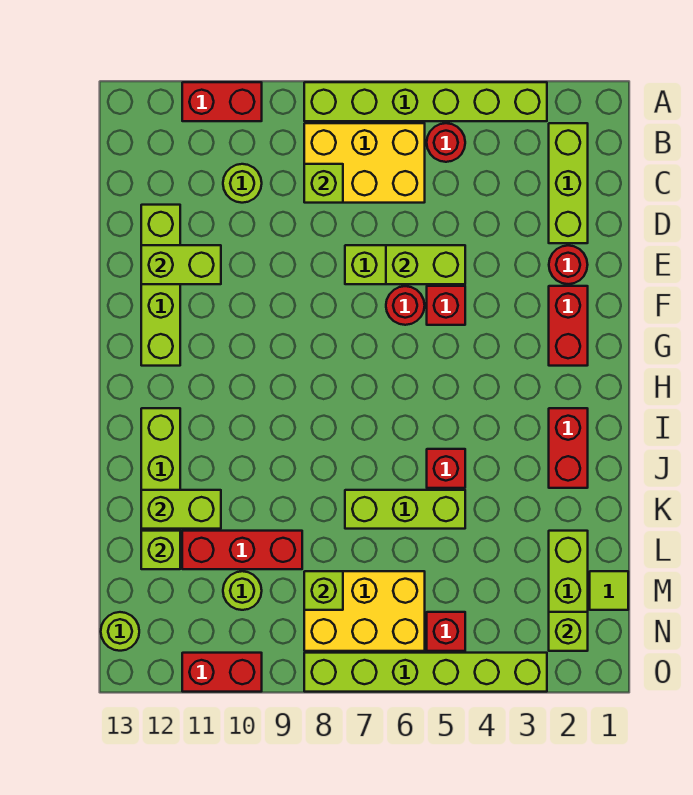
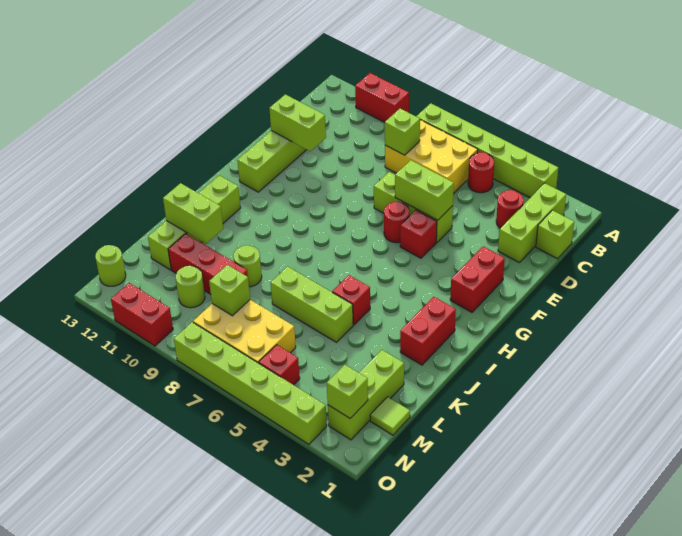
lime round brick C10 level 1 -> lime round brick K9 level 1
red round brick E2 level 1 -> red round brick C3 level 1
lime brick L12 level 2 -> lime brick C1 level 1

